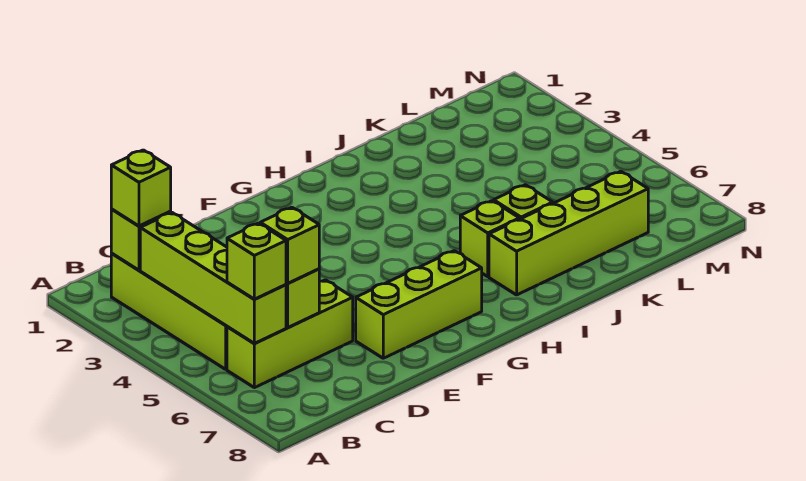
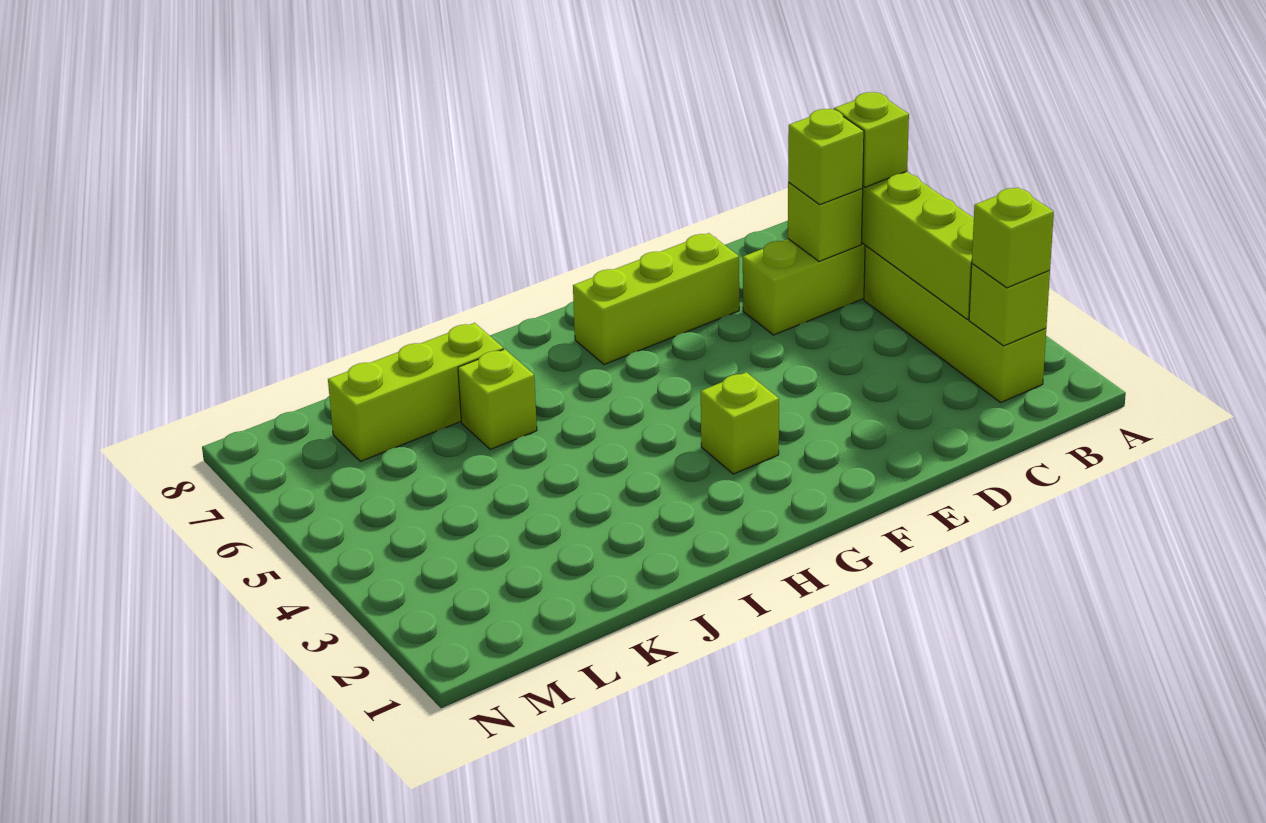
lime brick I6 level 1 -> lime brick G3 level 1
lime brick I7:L7 level 1 -> lime brick J7:L7 level 1

